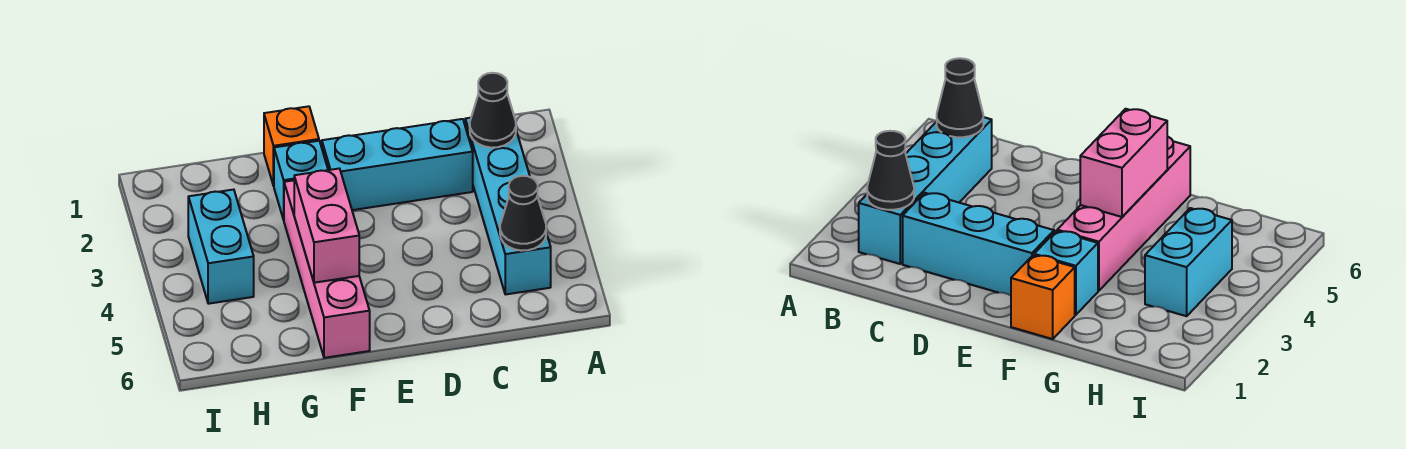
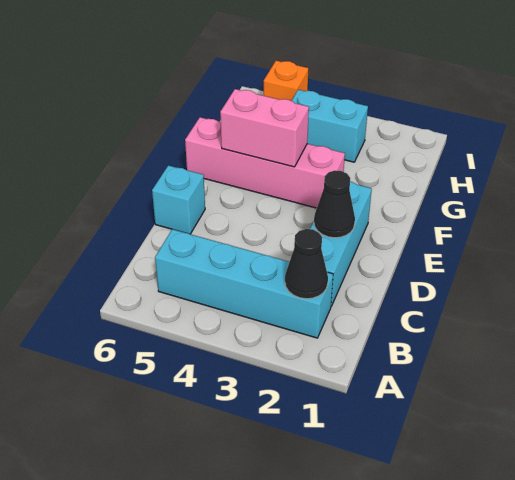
black cone B5 level 2 -> black cone D2 level 2
orange brick F1 level 1 -> orange brick I5 level 1
cyan brick F2 level 1 -> cyan brick D6 level 1

